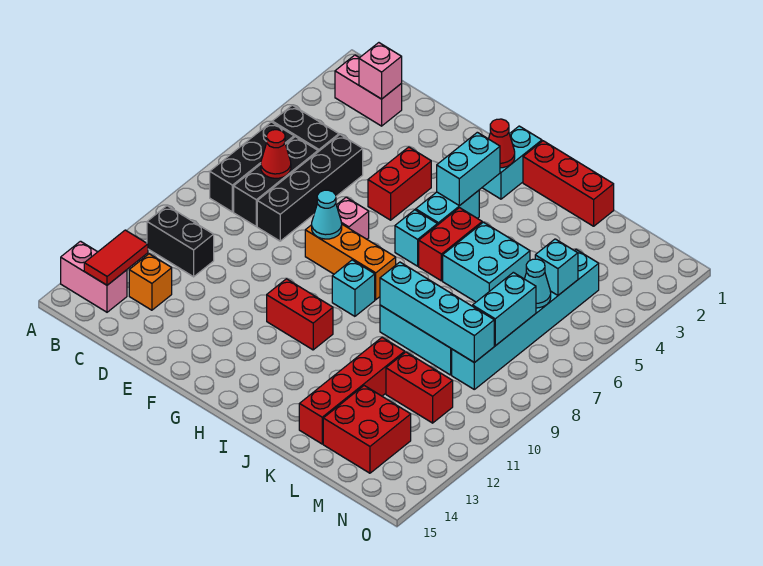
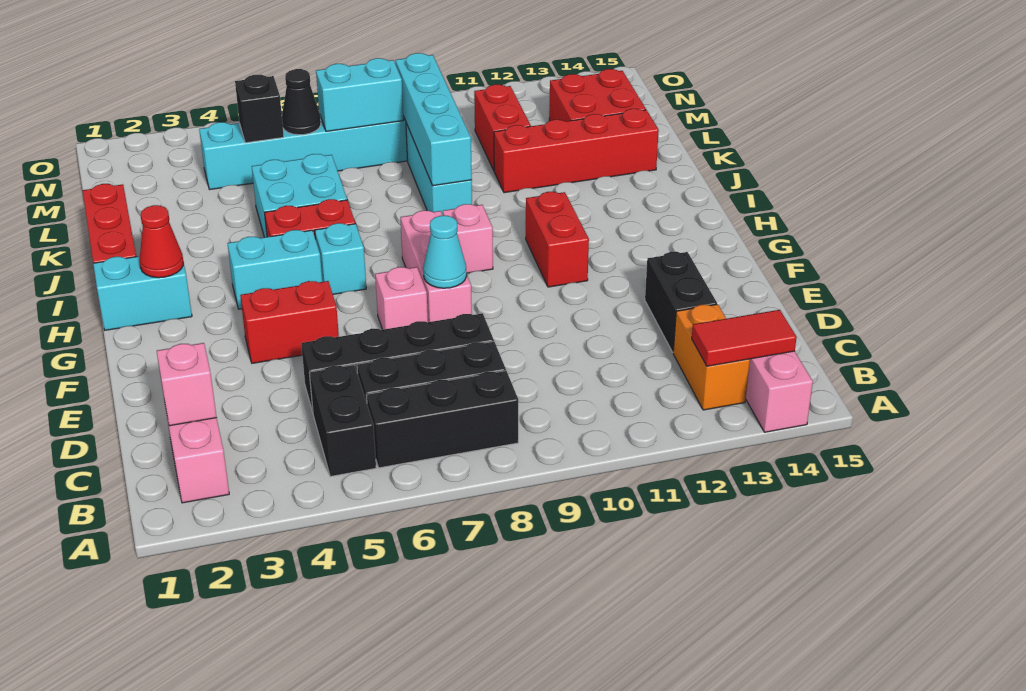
black brick B11:C11 level 1 -> black brick D13:E13 level 1
red cone C7 level 2 -> none
orange brick C13 level 1 -> orange brick B13:C13 level 1
orange brick F8:H8 level 1 -> pink brick F8:H8 level 1
cyan brick H3:H4 level 2 -> none
cyan brick H9 level 1 -> pink brick H9 level 1
cyan brick M5 level 2 -> black brick M5 level 2
cyan cone M6 level 2 -> black cone M6 level 2

